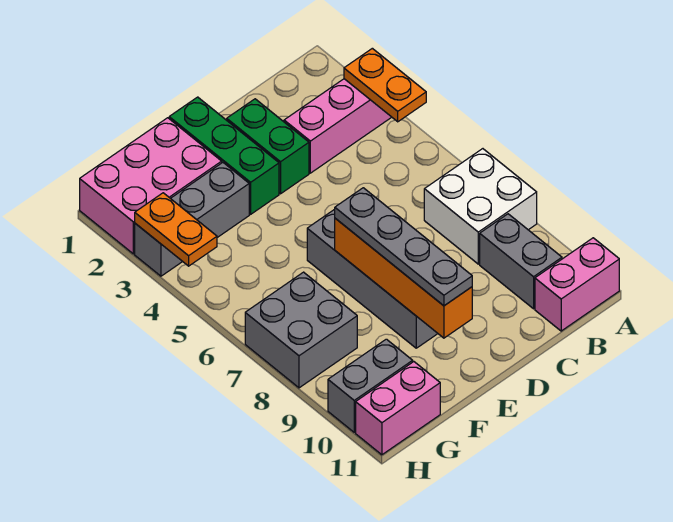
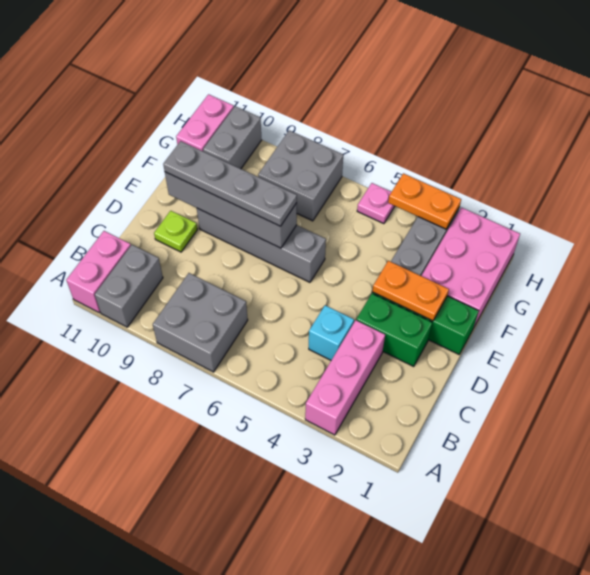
orange plate A3:A4 level 2 -> orange plate E2:E3 level 2
white brick A7:B8 level 1 -> grey brick A7:B8 level 1
grey brick B9:B10 level 1 -> grey brick A10:B10 level 1
none -> cyan brick C4 level 1
none -> lime plate D10 level 1
orange brick E7:E10 level 2 -> grey brick E7:E10 level 2
none -> pink plate H5 level 1

